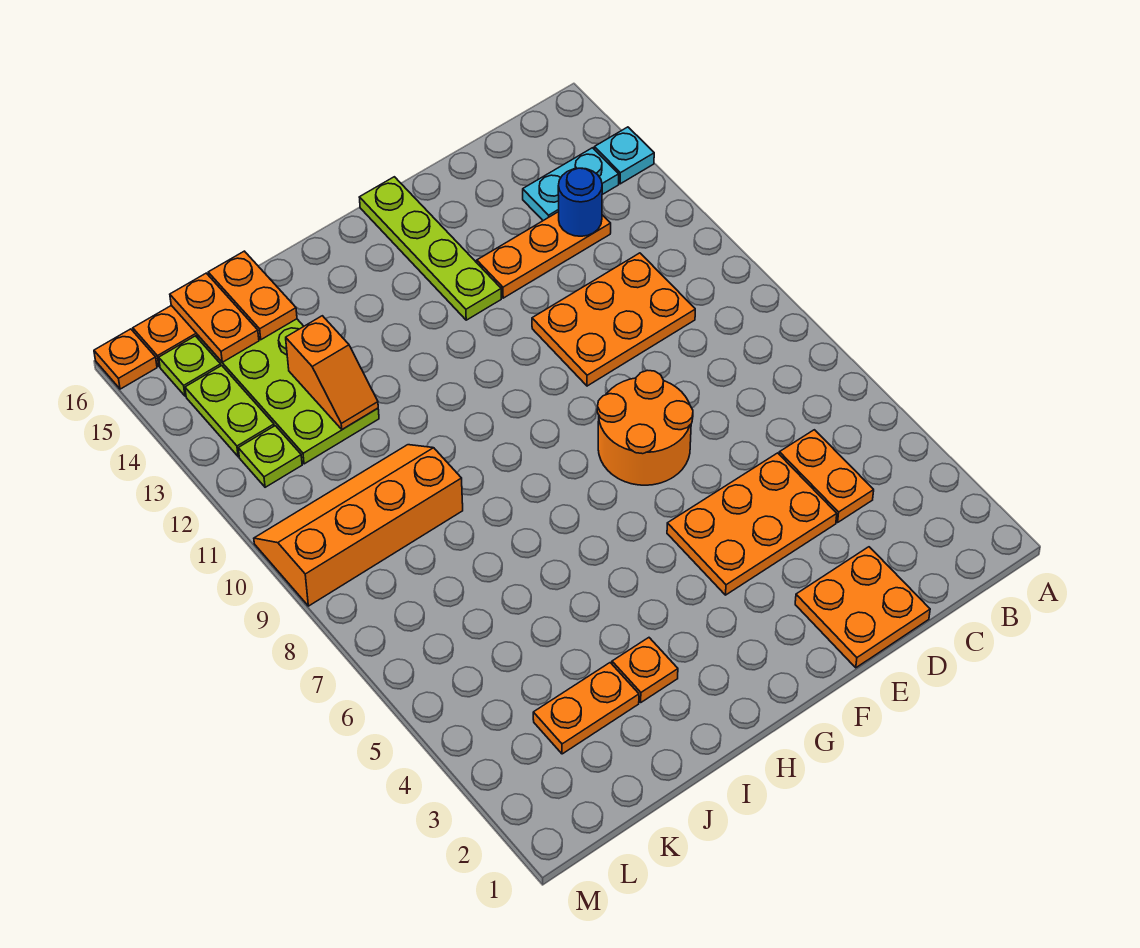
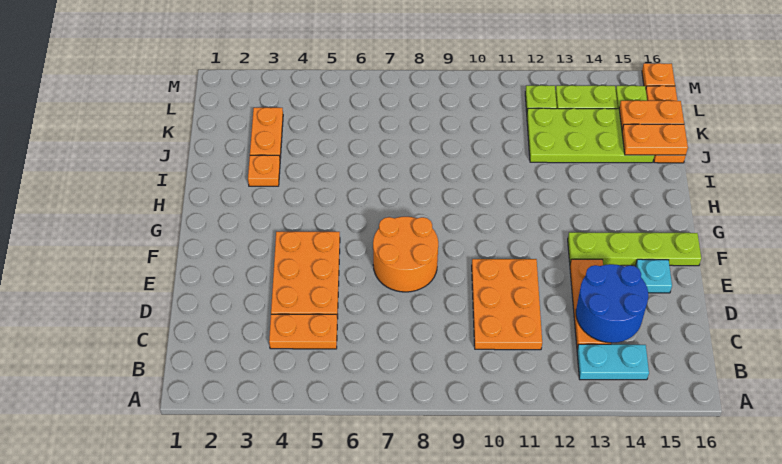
cyan plate A14 level 1 -> cyan plate E15 level 1
cyan plate B14:C14 level 1 -> cyan plate B13:B14 level 1
blue round brick C13 level 2 -> blue round brick C13:D14 level 2
orange plate D1:E2 level 1 -> none
orange slope J9:M10 level 1 top 9 -> none
orange slope J12:J13 level 2 top 13 -> none

